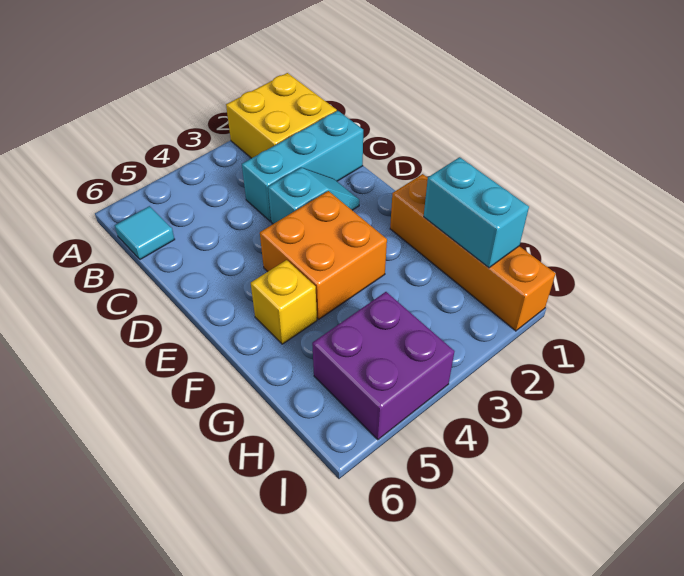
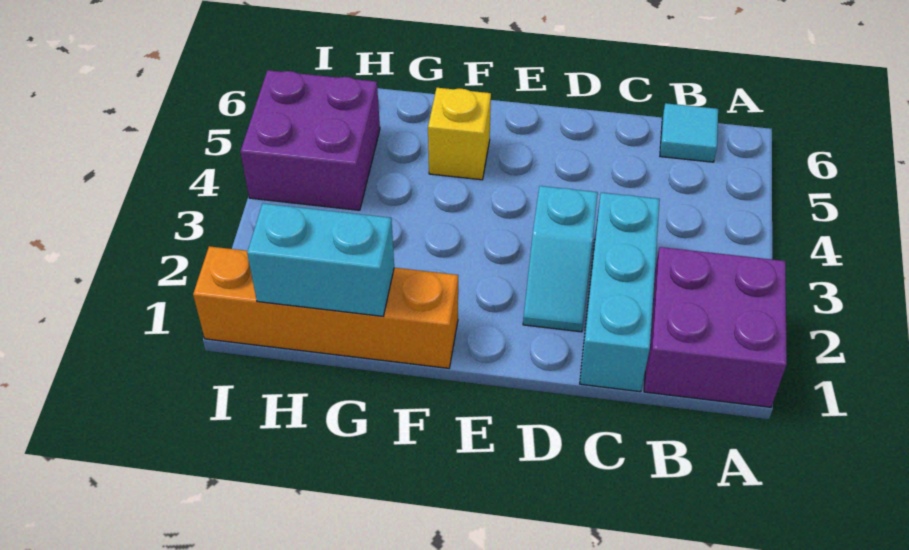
yellow brick A1:B2 level 1 -> purple brick A1:B2 level 1
orange brick E3:F4 level 1 -> none

